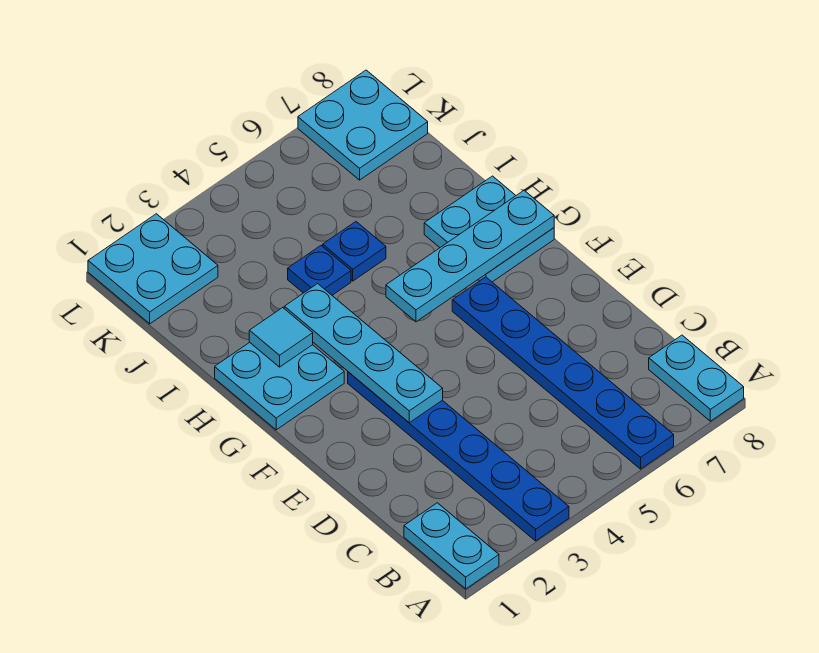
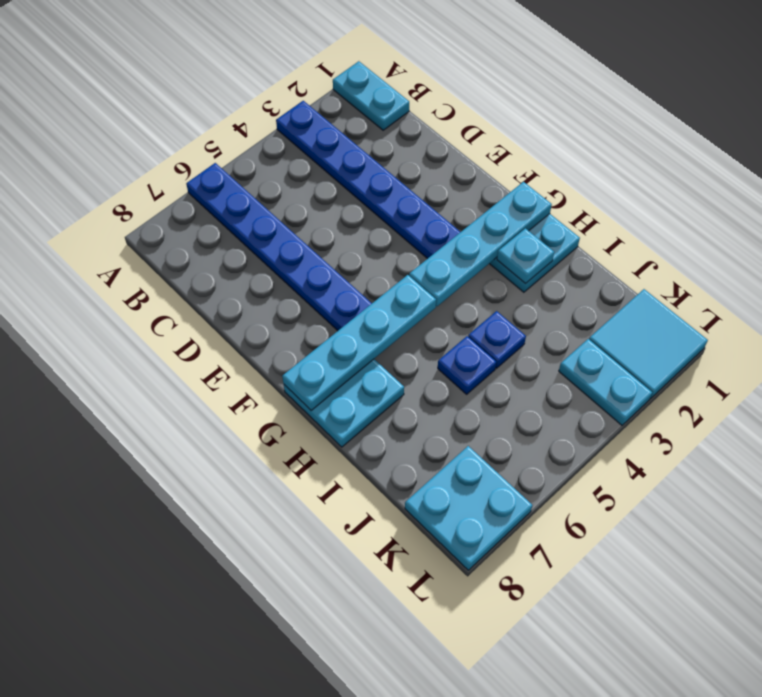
cyan plate A8:B8 level 1 -> cyan plate K3:L3 level 1
cyan plate E3:H3 level 2 -> cyan plate G1:G4 level 2
cyan tile H2 level 2 -> cyan plate H2 level 2
cyan plate K1:L2 level 1 -> cyan tile K1:L2 level 1

